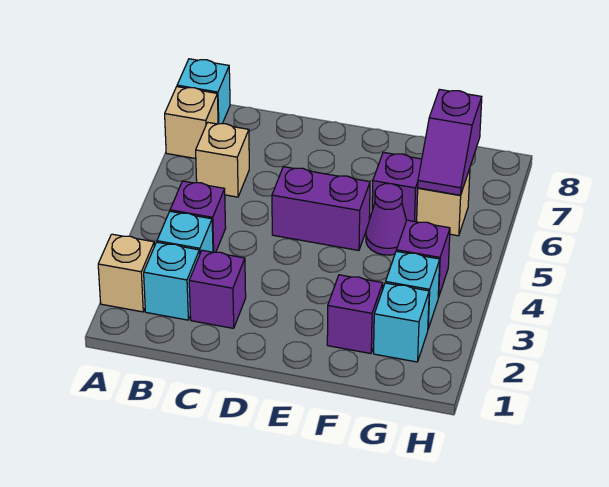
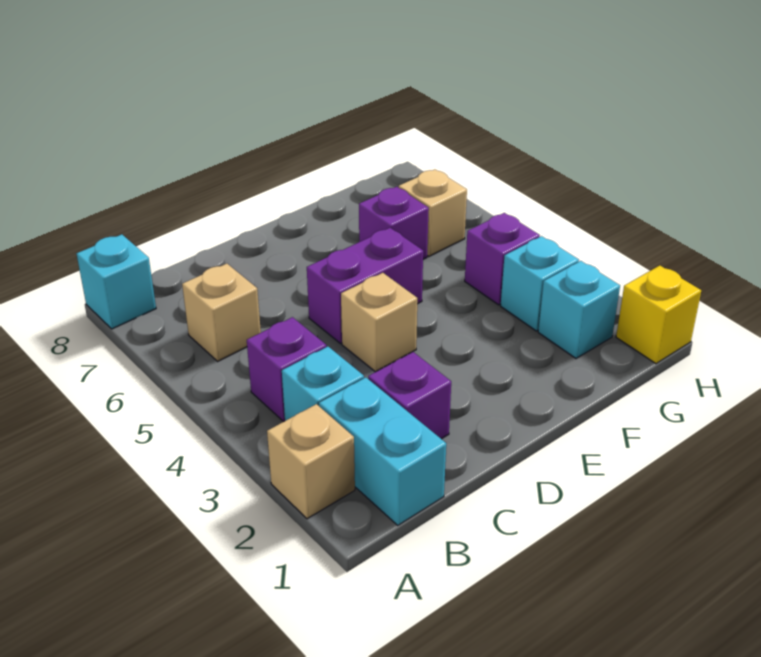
tan brick A7 level 1 -> tan brick D4 level 1
cyan brick B2 level 1 -> cyan brick B1:B2 level 1
purple brick F2 level 1 -> none
purple cone F5 level 1 -> none
purple slope G6:G7 level 2 top 7 -> none
none -> yellow brick H1 level 1

